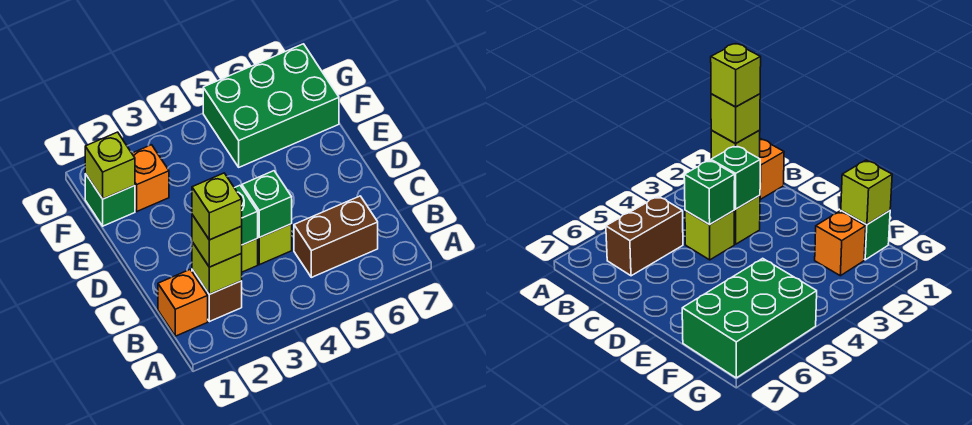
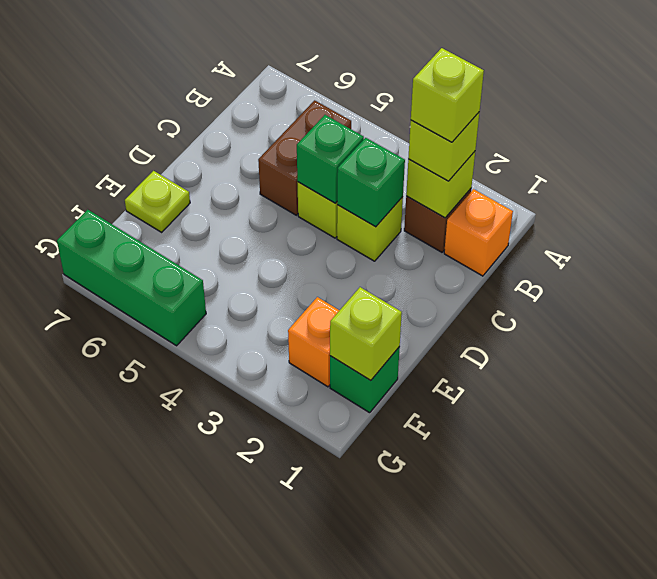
brown brick B5:B6 level 1 -> brown brick B5:C5 level 1
none -> lime plate E7 level 1
green brick F5:G7 level 1 -> green brick G5:G7 level 1

